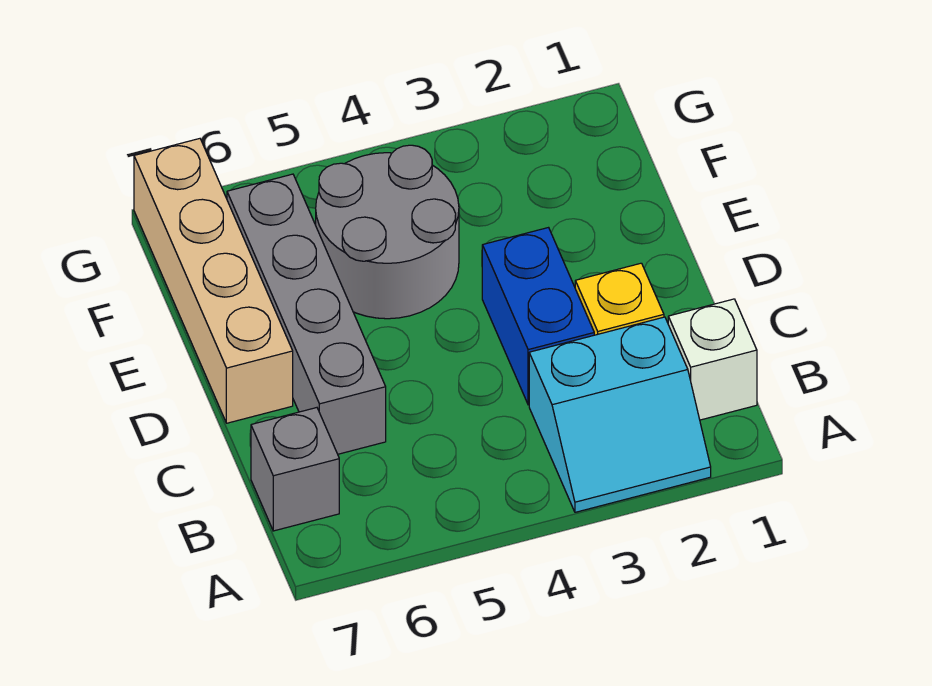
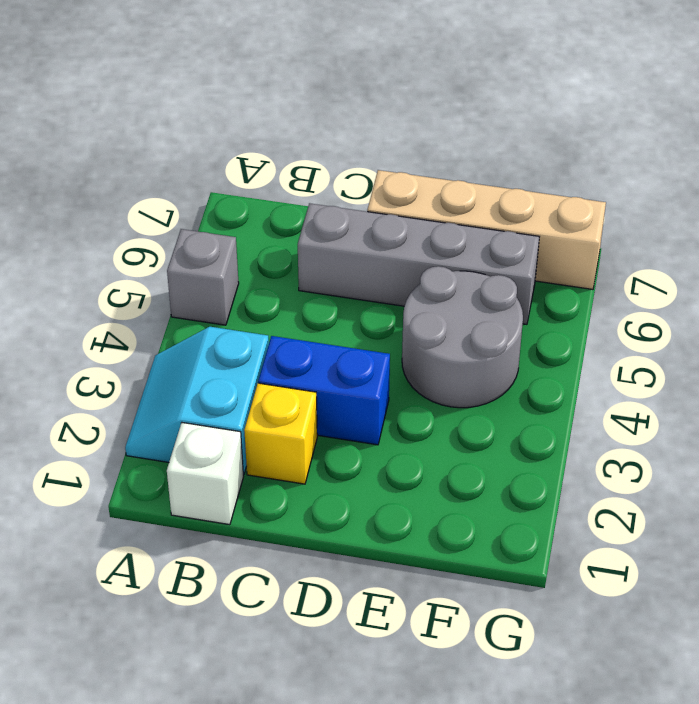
grey brick B7 level 1 -> grey brick A5 level 1

